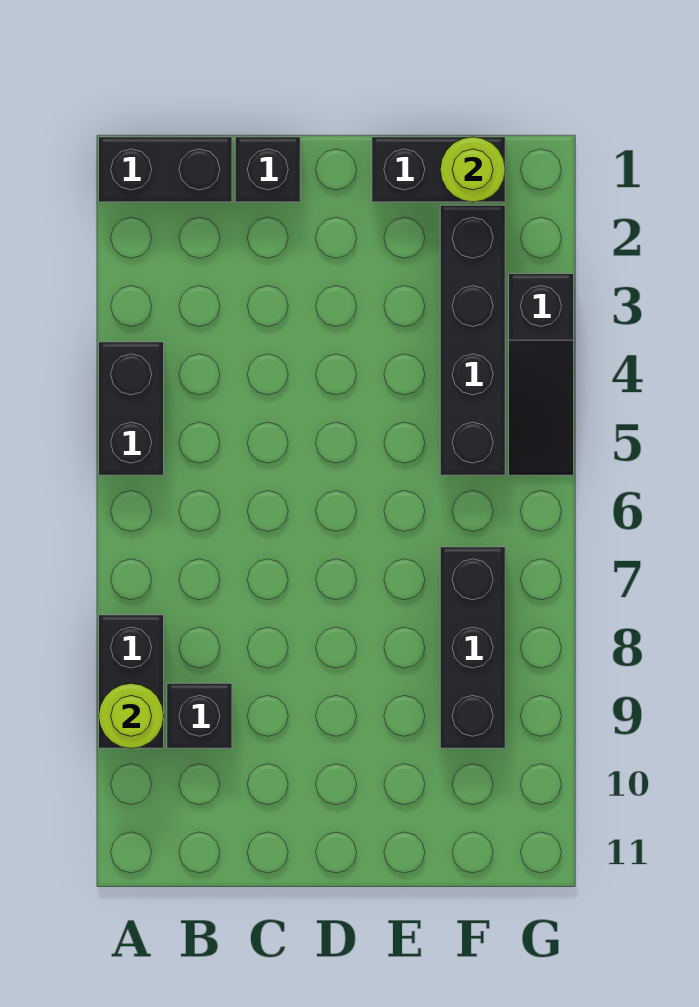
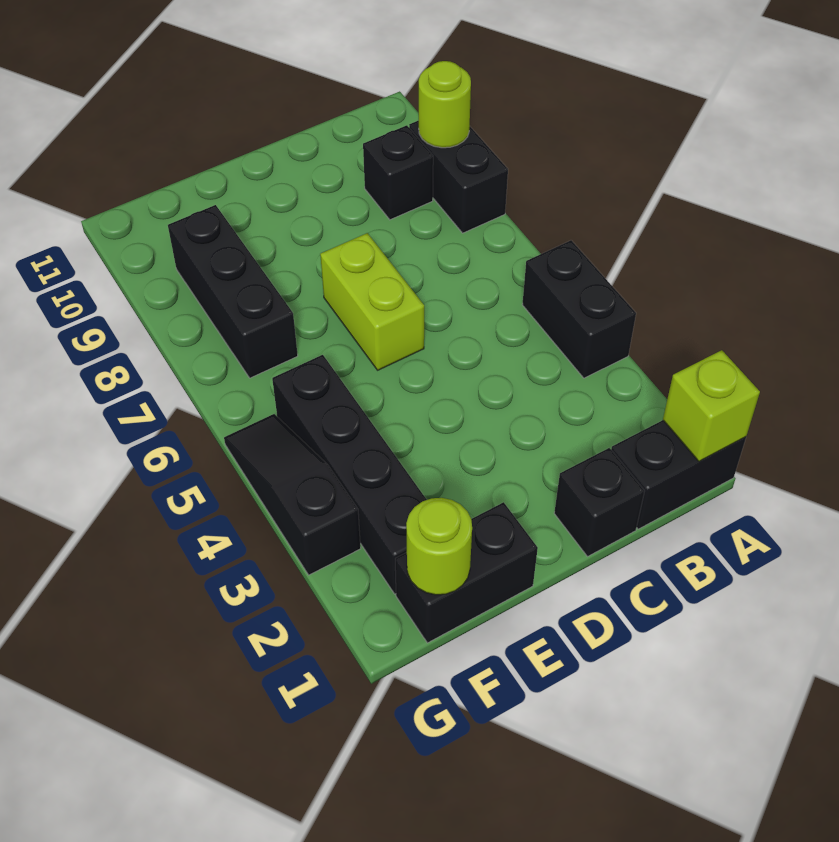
none -> lime brick A1 level 2
none -> lime brick D6:D7 level 1

